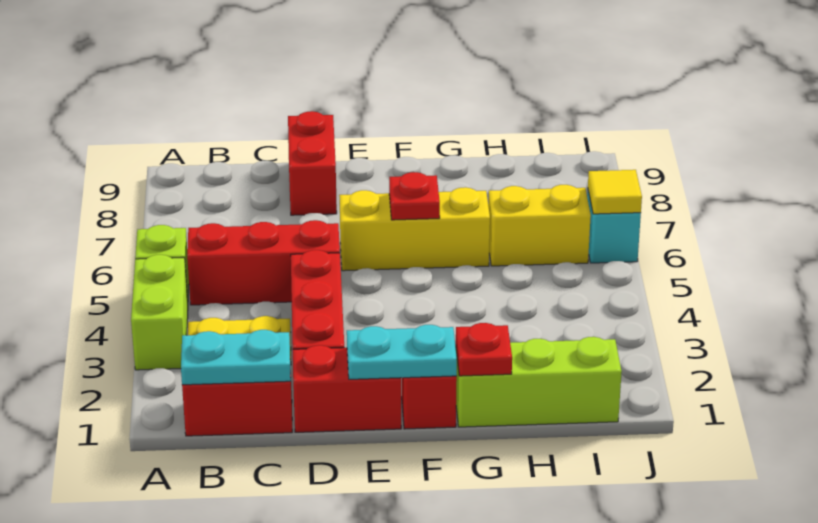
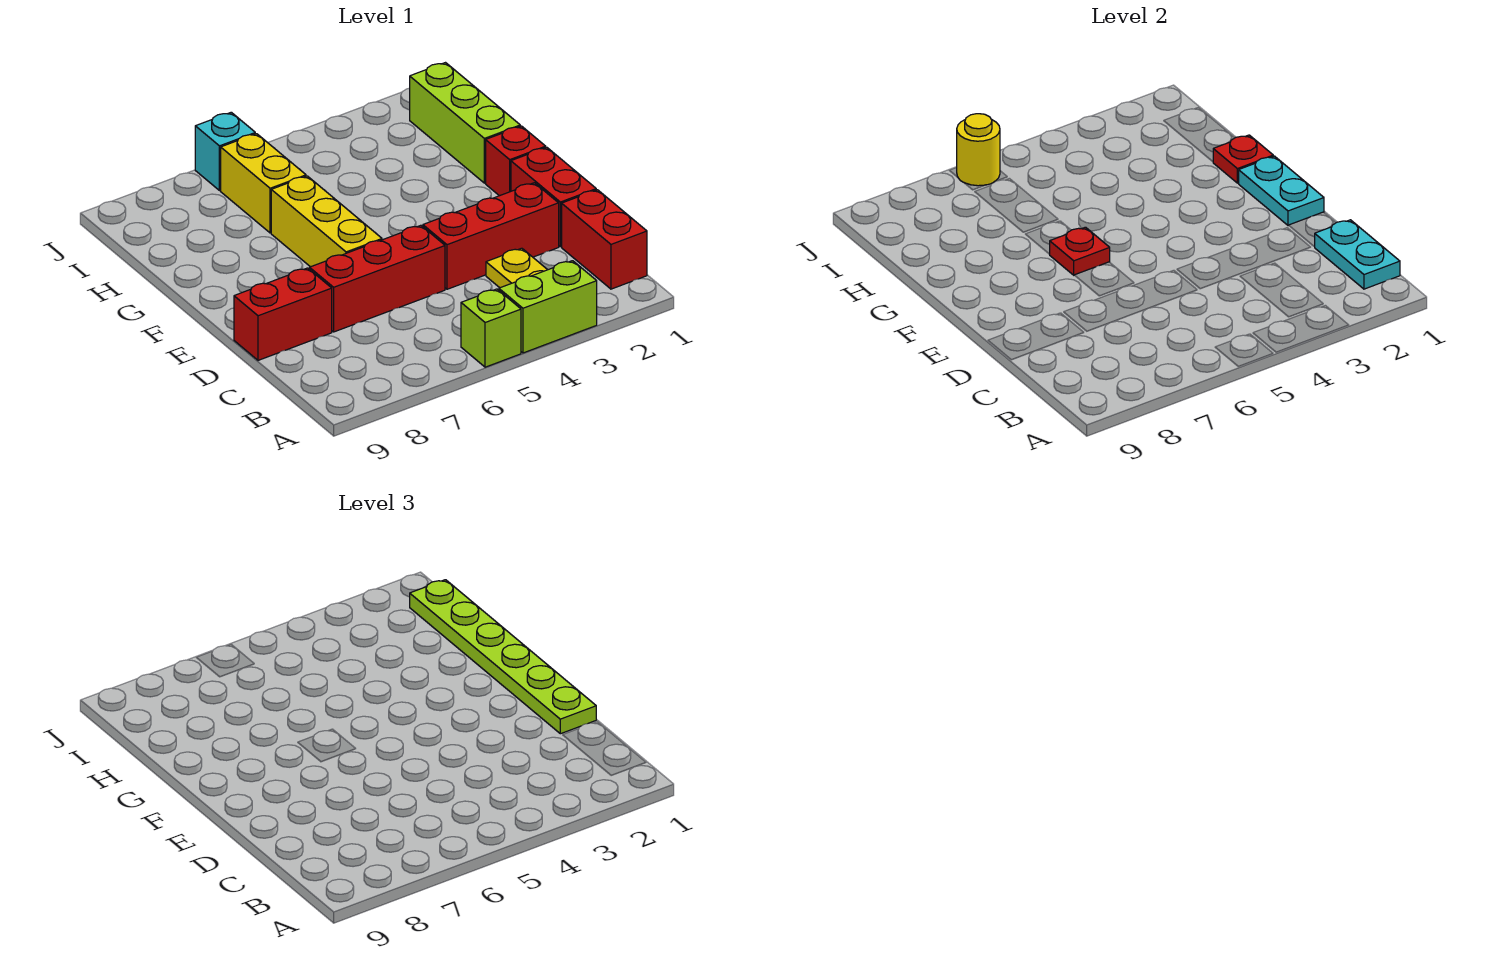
red brick B5:D5 level 1 -> red brick D5:D7 level 1
none -> lime plate D1:I1 level 3
yellow tile J6 level 2 -> yellow round brick J6 level 2

